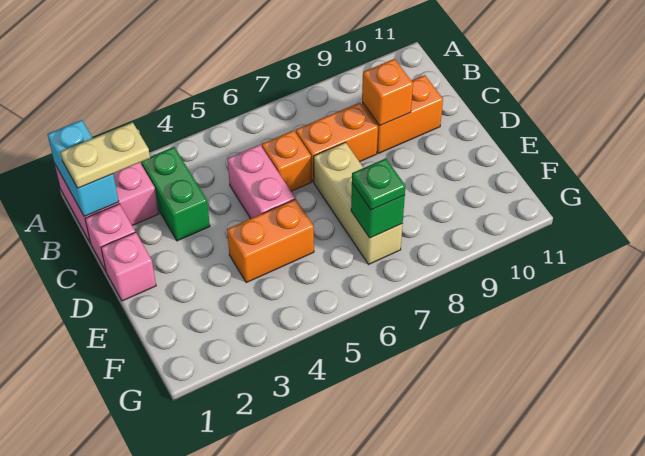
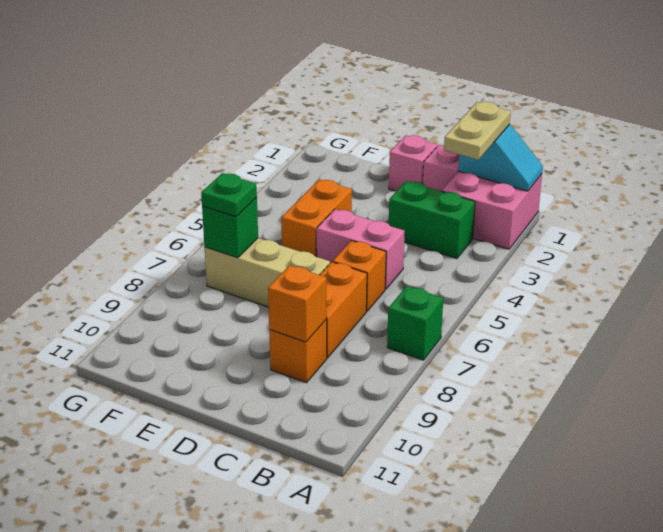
cyan brick A1:B1 level 2 -> cyan slope A1:B1 level 2 top B
none -> green brick A7 level 1
orange brick C9:C10 level 1 -> orange brick C9 level 1

